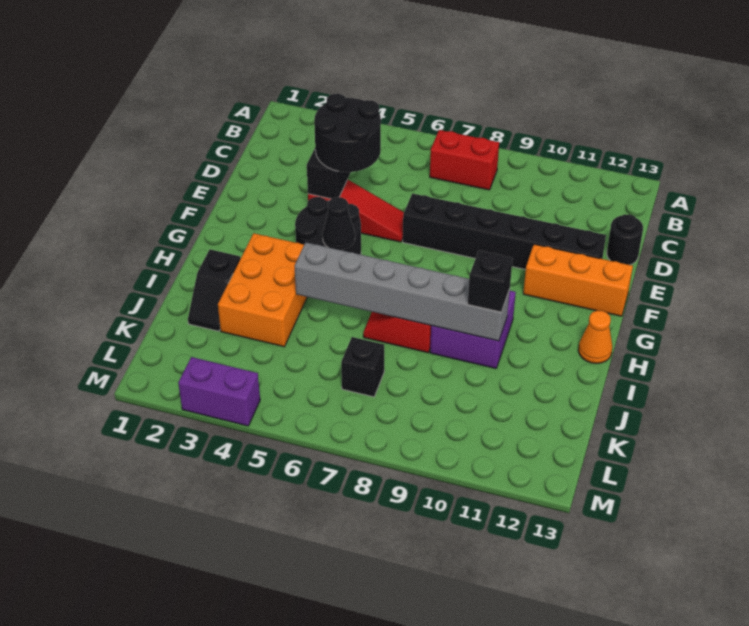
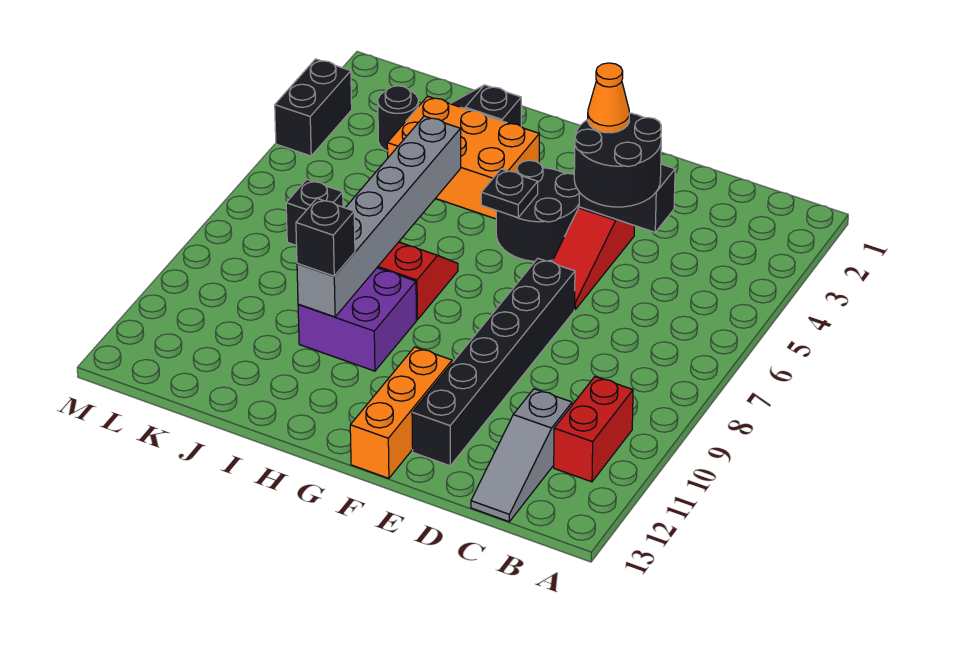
red brick B7:B8 level 1 -> red brick B10:B11 level 1
none -> grey slope C11:C13 level 1 top 11
black round brick D13 level 1 -> black round brick K3 level 1
black cone G5 level 2 -> black plate G5 level 2
orange cone H13 level 1 -> orange cone E4 level 4
purple brick M3:M4 level 1 -> black brick M3:M4 level 1

